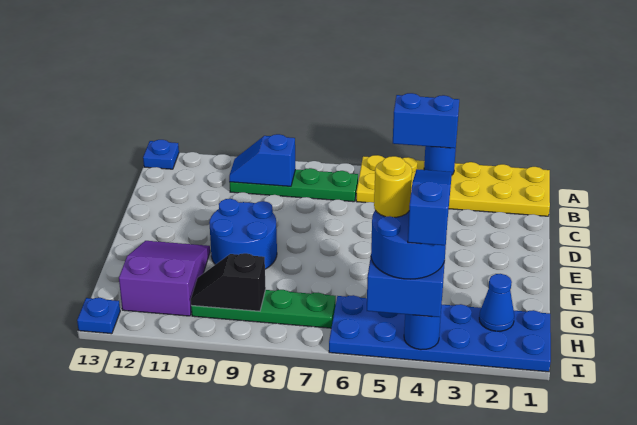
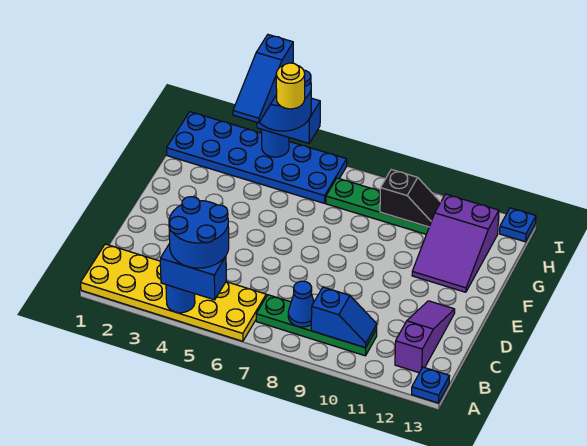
none -> purple slope B12:D12 level 1 top B
blue round brick E9:F10 level 1 -> blue round brick A4:B5 level 4
blue cone H2 level 2 -> blue cone B8 level 2

